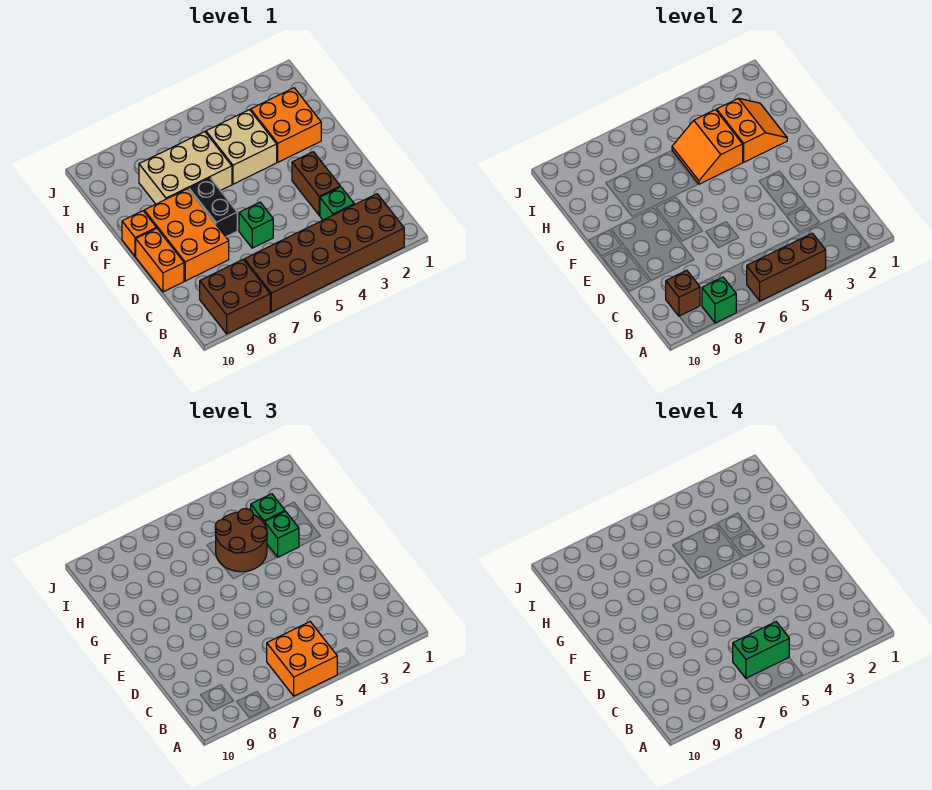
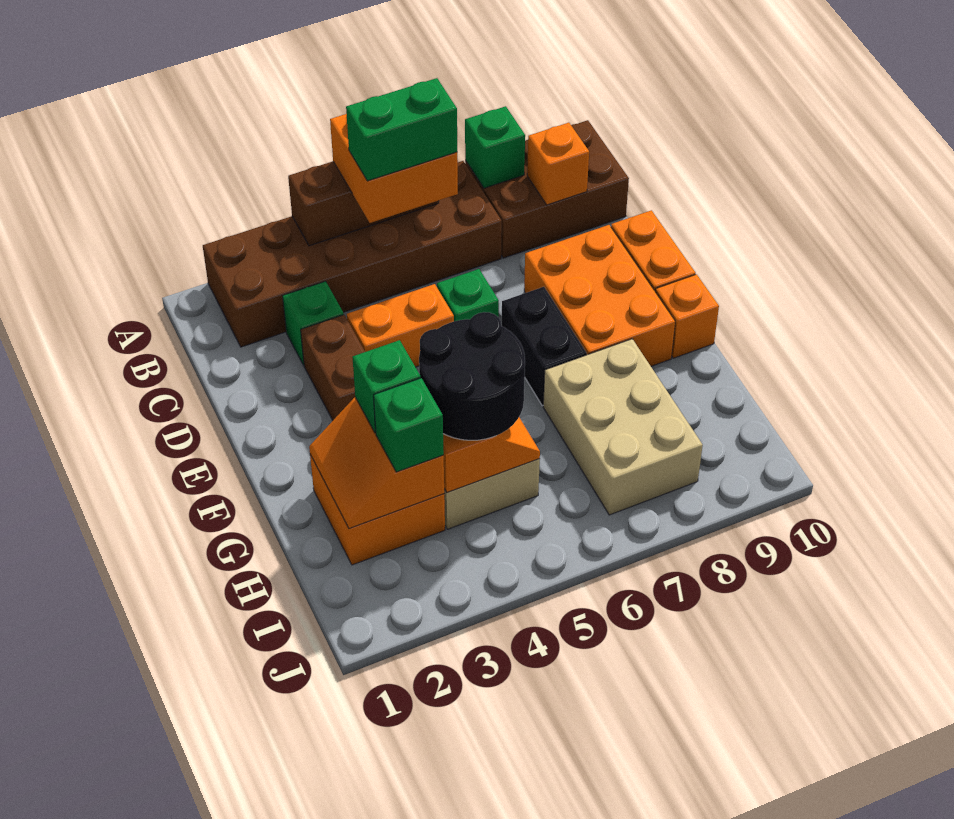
brown brick A8:B9 level 1 -> brown brick A8:B10 level 1
brown brick B9 level 2 -> orange brick B9 level 2
none -> orange brick D4:D5 level 1
brown round brick G4:H5 level 3 -> black round brick G4:H5 level 3
tan brick G6:H8 level 1 -> tan brick G7:I8 level 1

